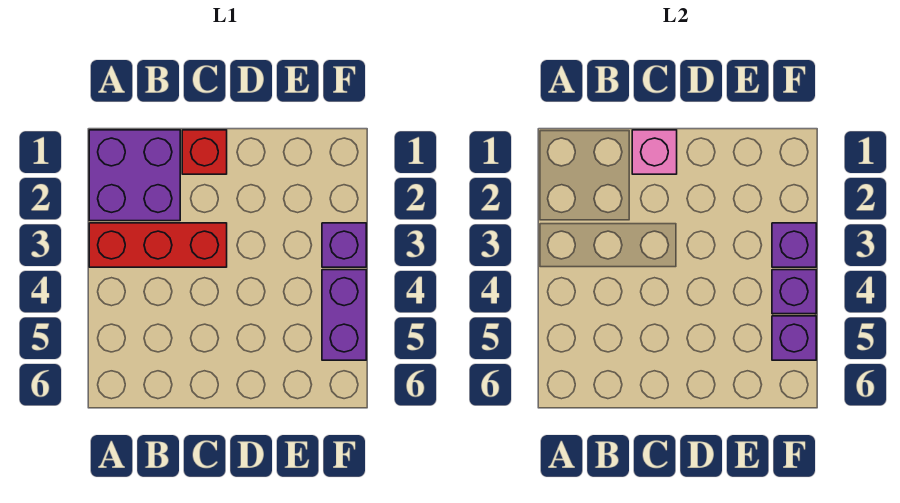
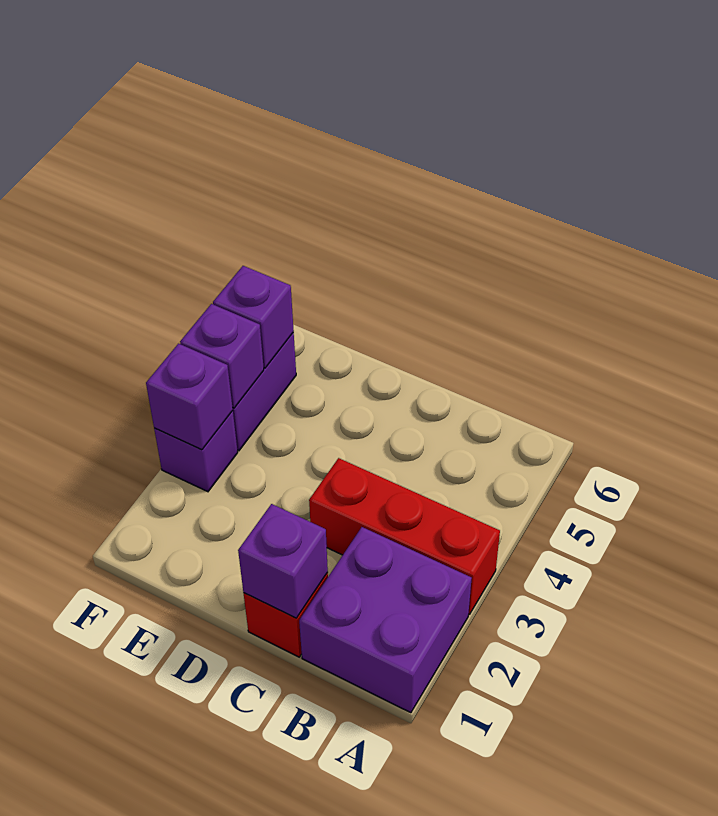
pink brick C1 level 2 -> purple brick C1 level 2

